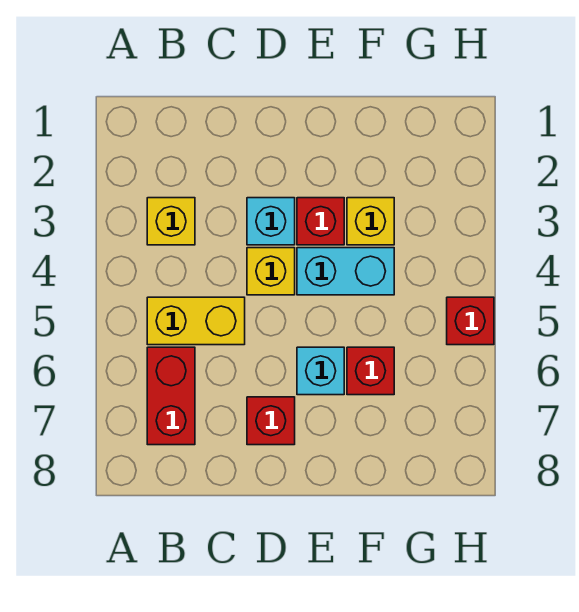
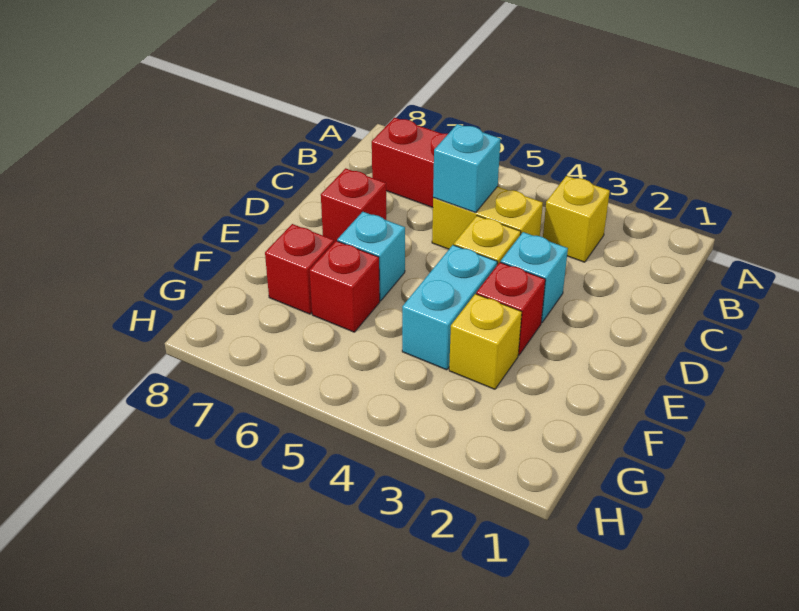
yellow brick B5:C5 level 1 -> yellow brick C4:C5 level 1
none -> cyan brick C5 level 2
red brick H5 level 1 -> red brick F7 level 1

